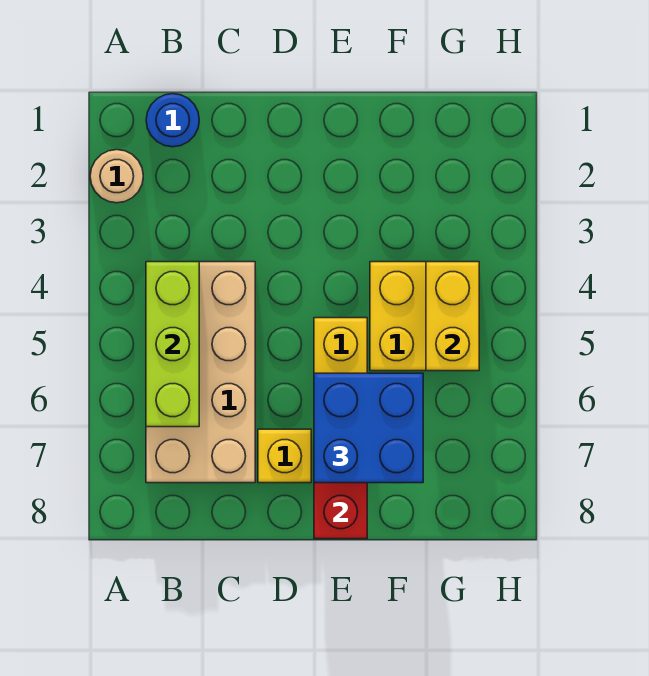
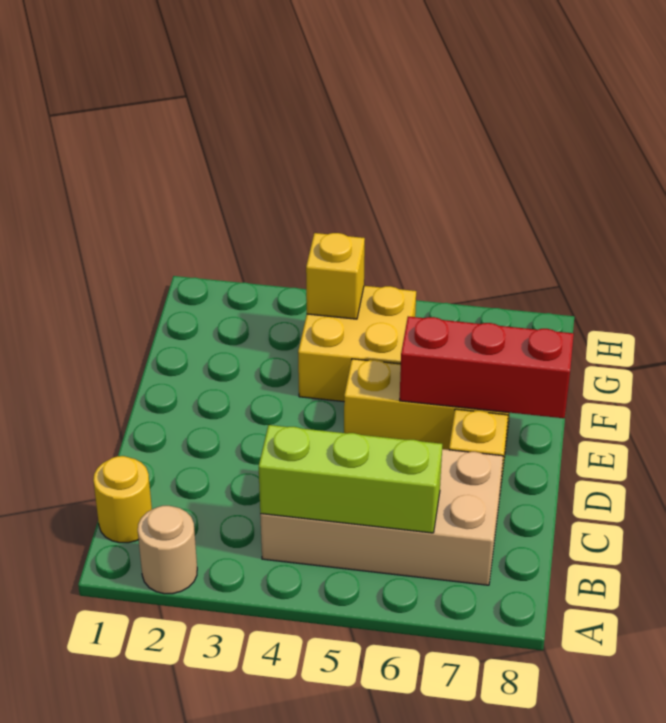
blue round brick B1 level 1 -> yellow round brick B1 level 1
blue brick E6:F7 level 3 -> none
yellow brick G4:G5 level 2 -> yellow brick G4 level 2

